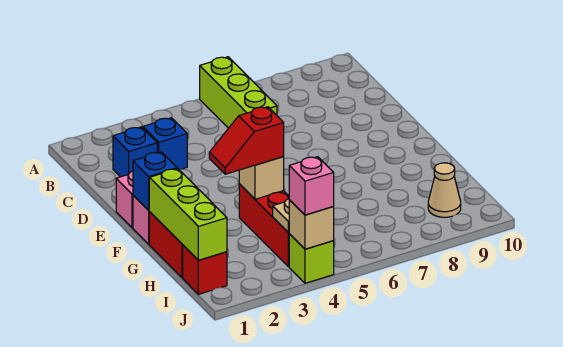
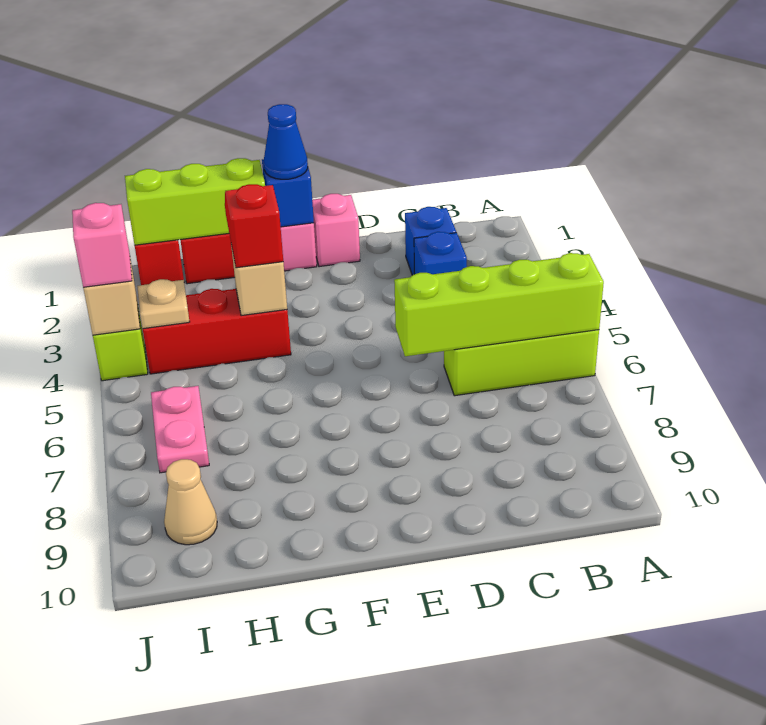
none -> lime brick A6:D6 level 2
none -> blue cone F1 level 3
none -> pink plate I6:I7 level 1

